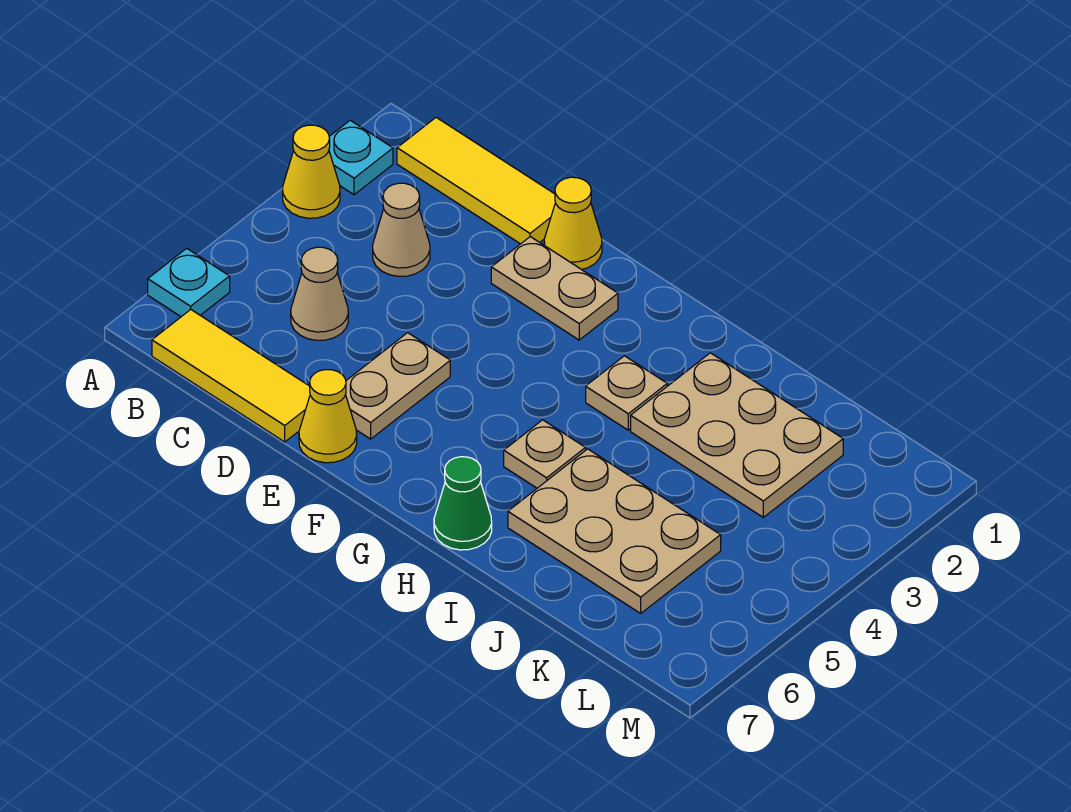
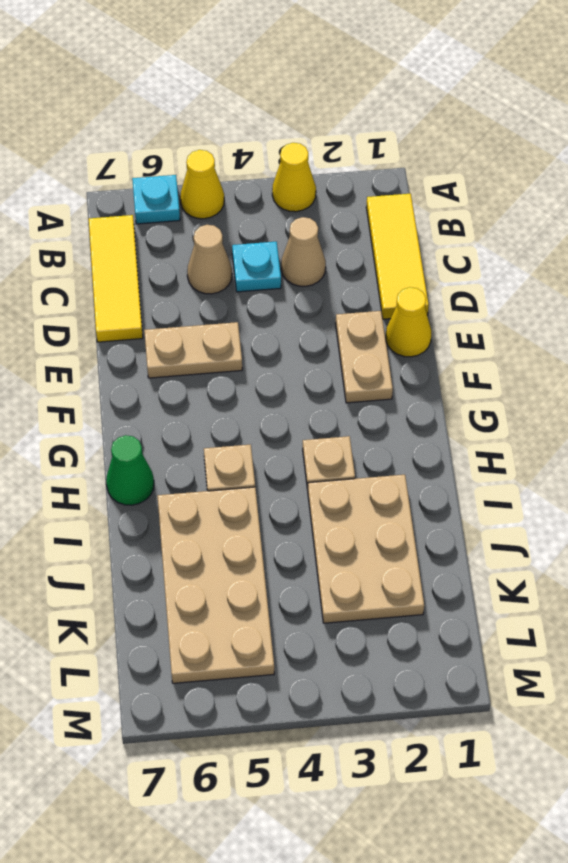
cyan plate A2 level 1 -> cyan plate C4 level 1
yellow cone E7 level 1 -> yellow cone A5 level 1
tan plate I5:K6 level 1 -> tan plate I5:L6 level 1

